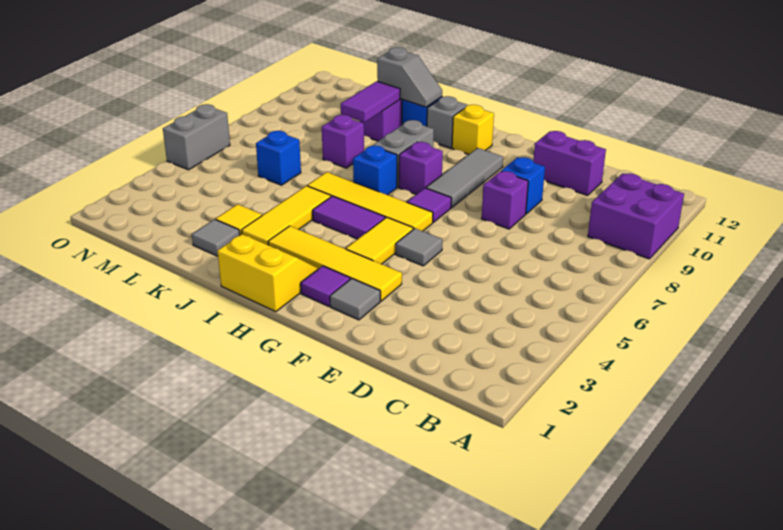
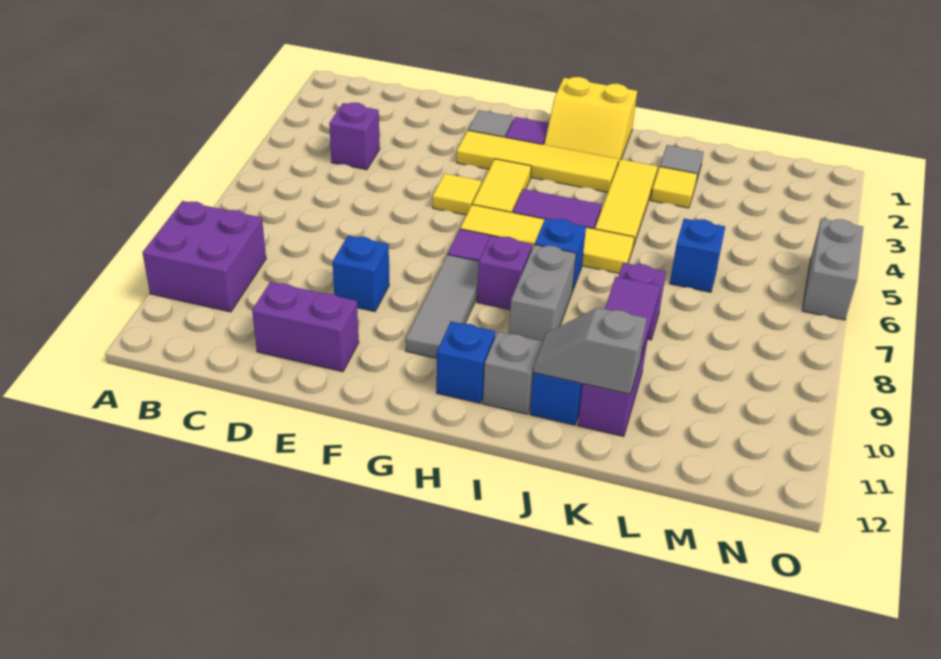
purple brick E8 level 1 -> purple brick C4 level 1
grey tile F5 level 1 -> yellow tile F5 level 1
yellow brick H11 level 1 -> blue brick H11 level 1

